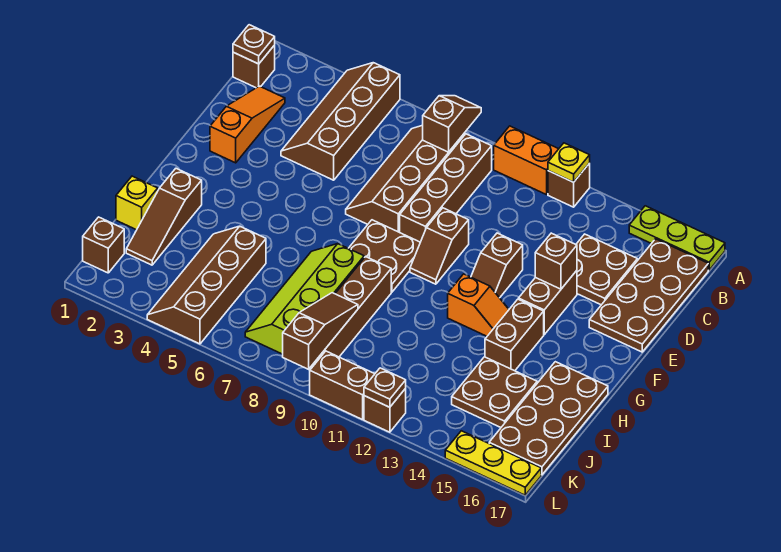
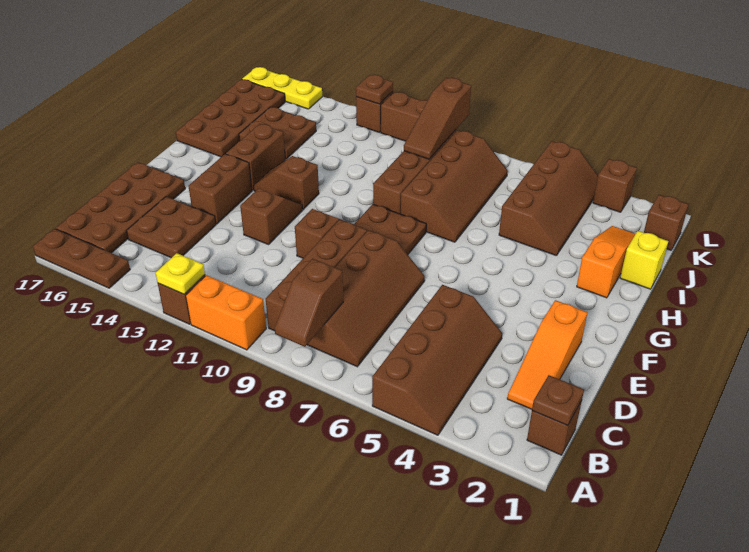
lime plate A15:A17 level 1 -> brown plate A15:A17 level 1
brown brick E14 level 2 -> brown brick L3 level 1
orange slope G12:G13 level 1 top 12 -> brown slope G12:G13 level 1 top 12
brown slope H2:J2 level 1 top H -> orange slope H2:J2 level 1 top H
lime slope H7:K8 level 1 top 8 -> brown slope H7:K8 level 1 top 8

